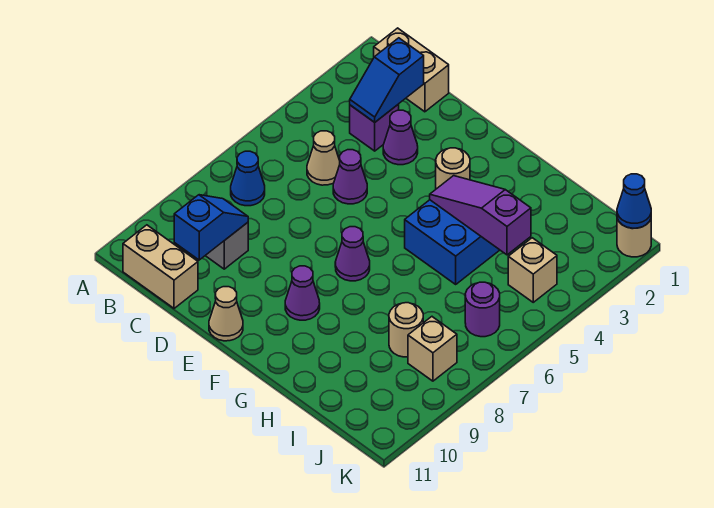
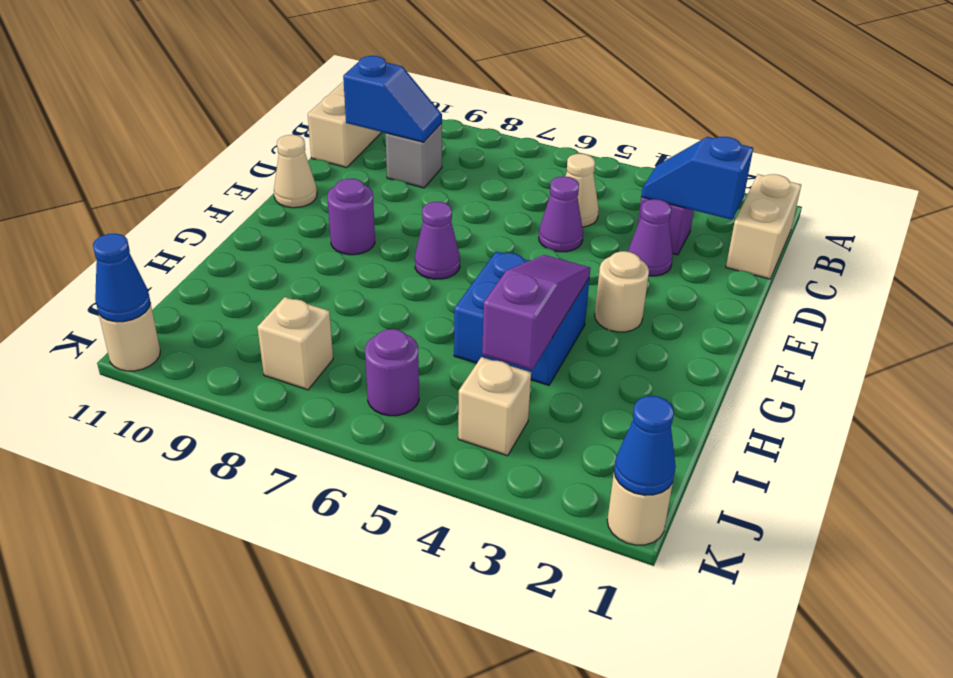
blue cone B7 level 1 -> blue cone K11 level 2
purple cone F9 level 1 -> purple round brick F9 level 1
tan round brick I8 level 1 -> tan round brick K11 level 1

